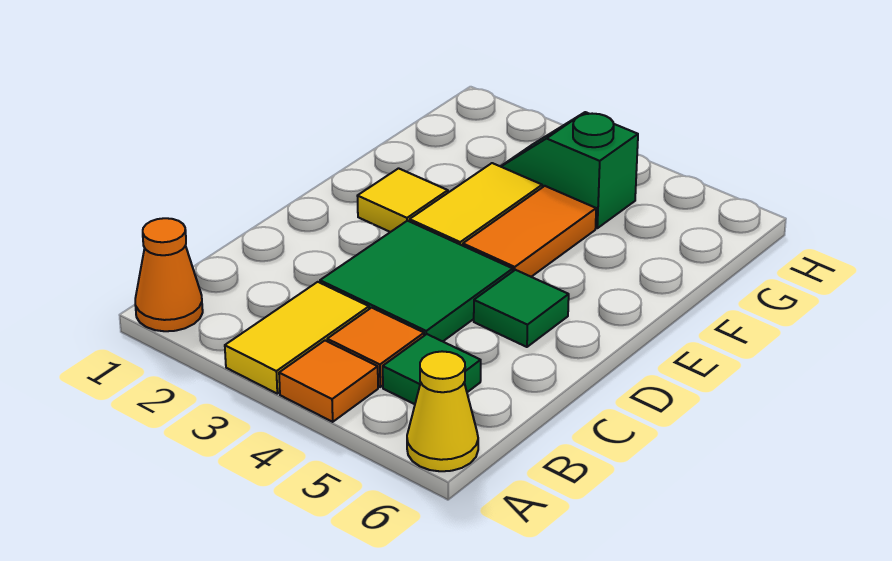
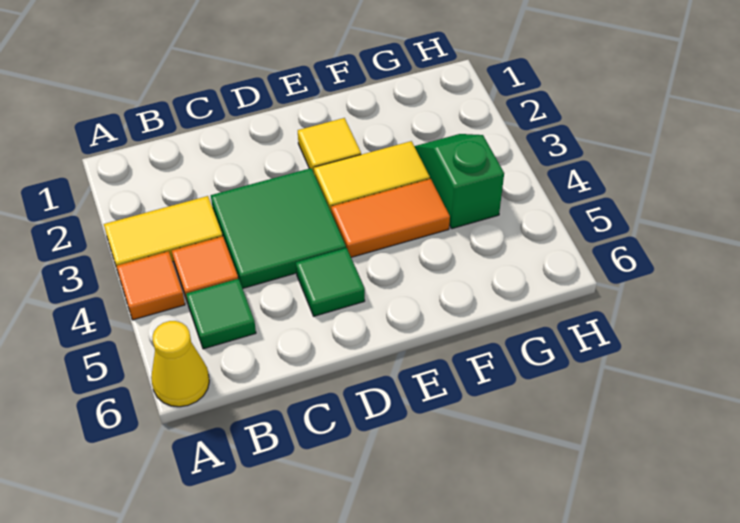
orange cone A1 level 1 -> none

